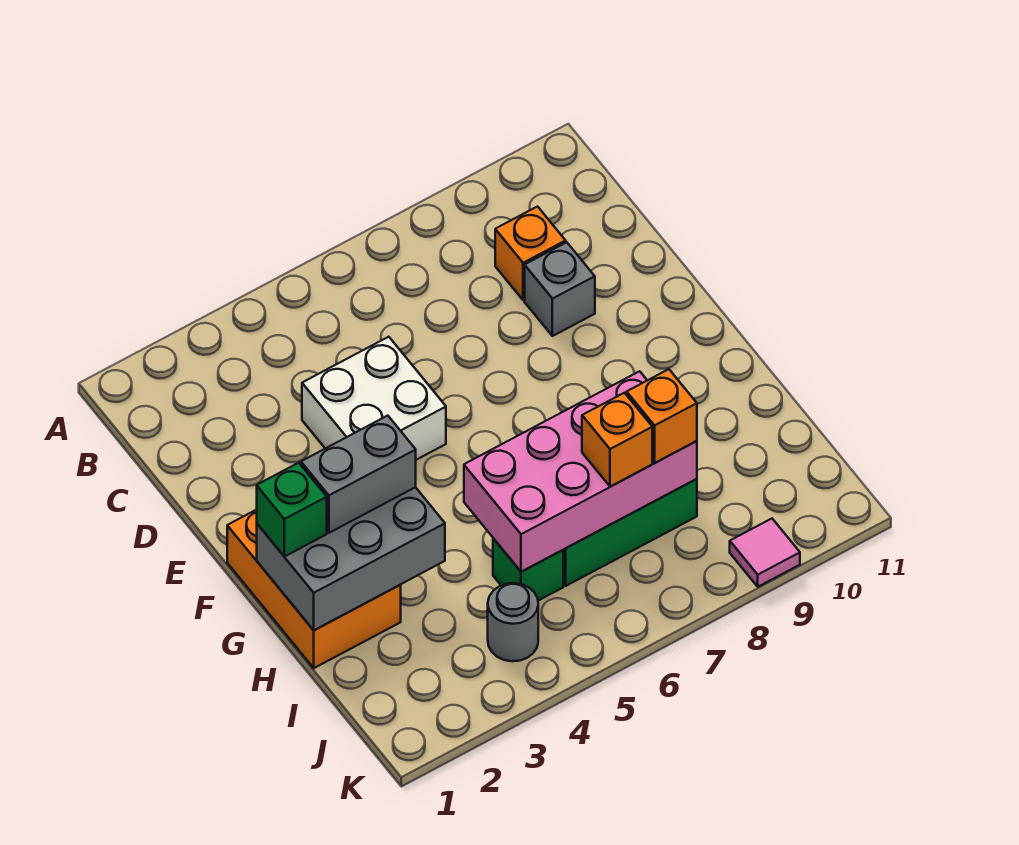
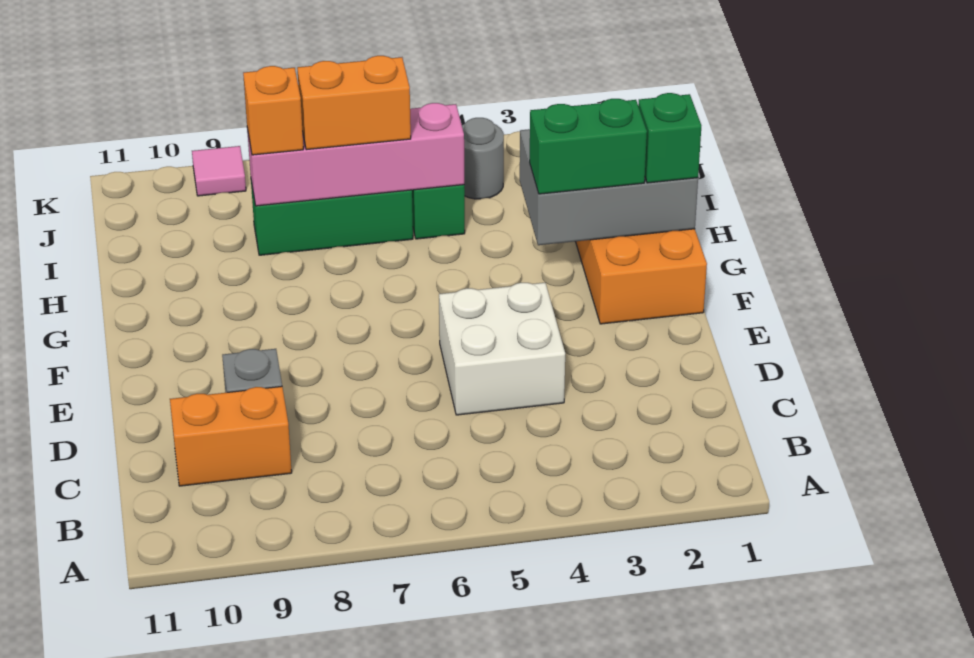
orange brick C9 level 1 -> orange brick C9:C10 level 1
grey brick G2:G3 level 3 -> green brick G2:G3 level 3
pink brick H5:I8 level 2 -> pink brick I5:I8 level 2
orange brick I7 level 3 -> orange brick I6:I7 level 3

